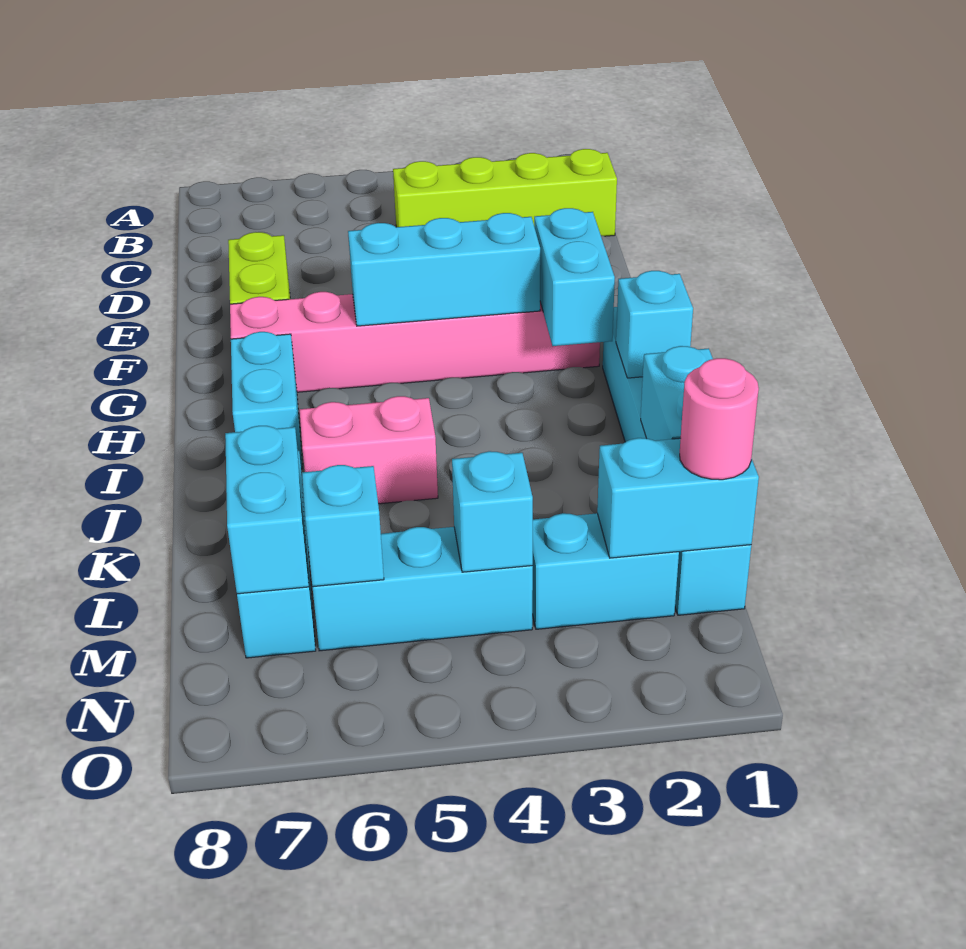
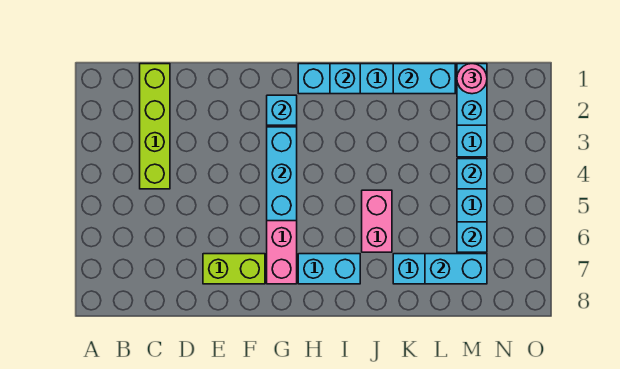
cyan brick G2:H2 level 2 -> cyan brick G2 level 2

